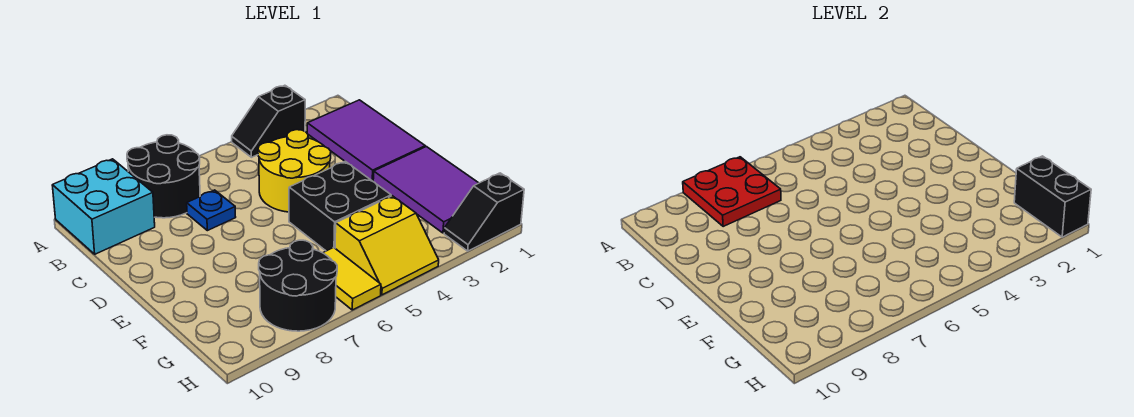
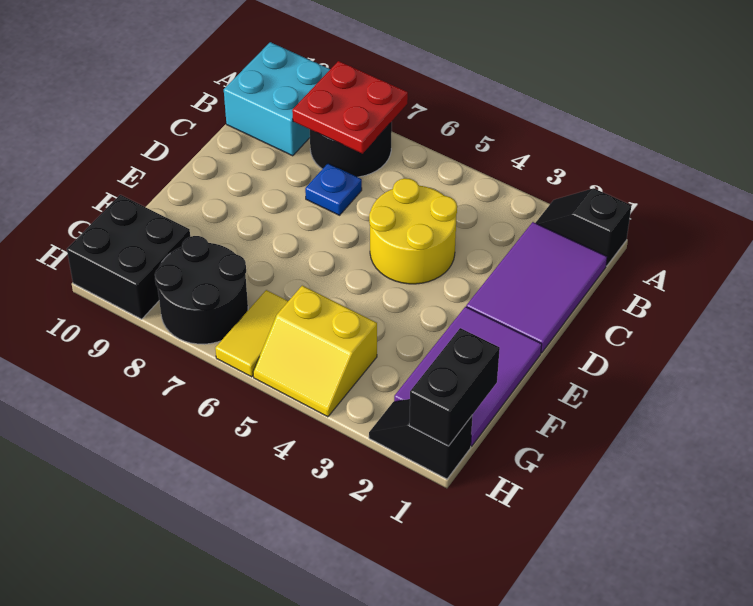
black slope A3:A4 level 1 top 3 -> black slope A1:A2 level 1 top 1
black brick E4:F5 level 1 -> black brick G9:H10 level 1

